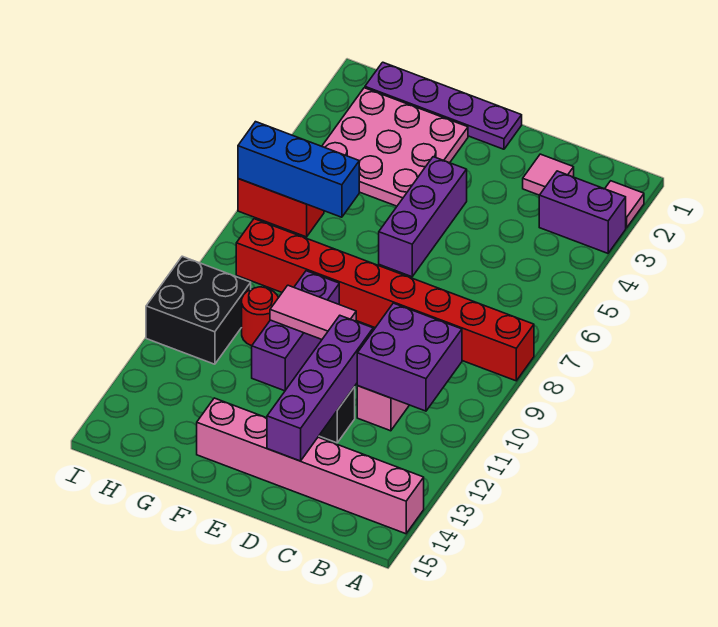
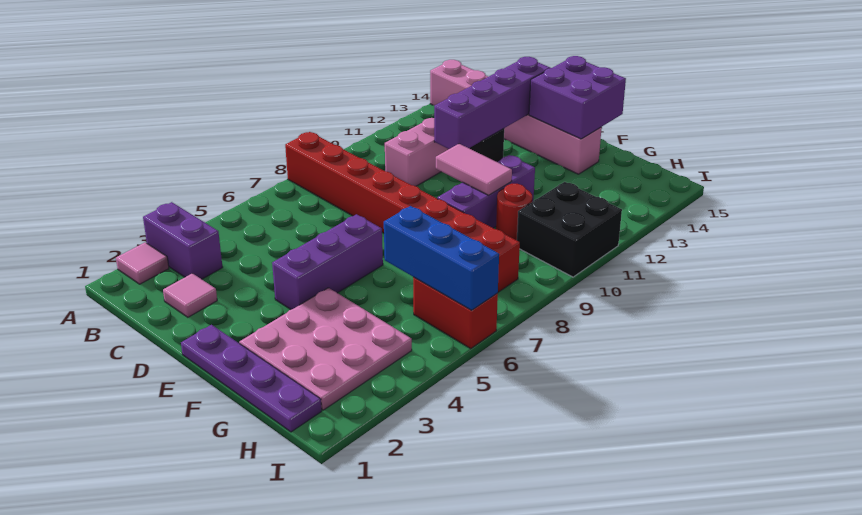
purple brick B10:C11 level 2 -> purple brick E14:F15 level 2

